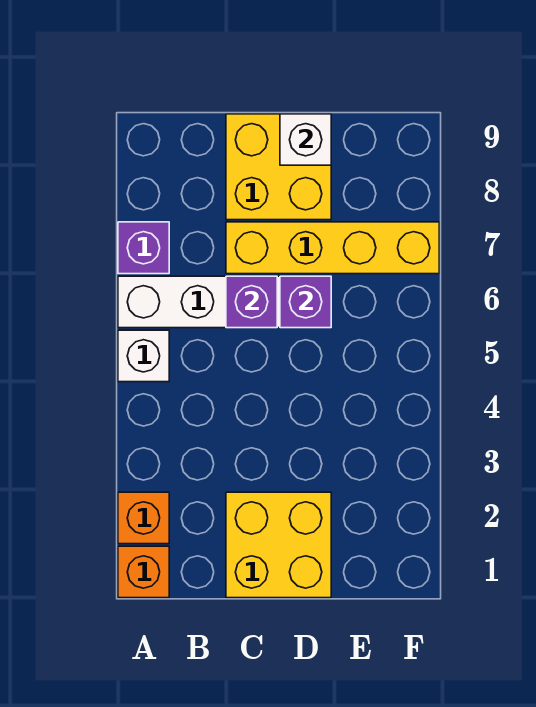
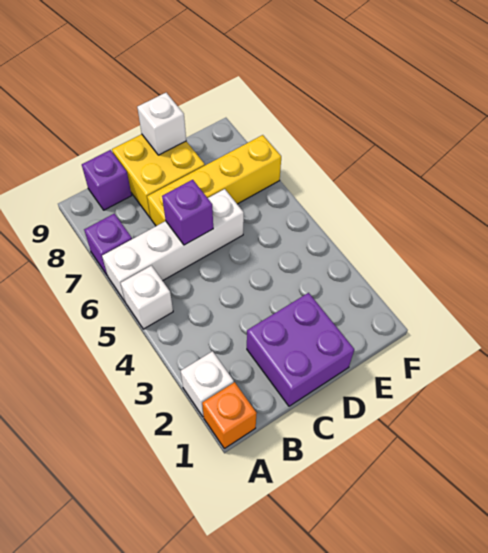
orange brick A2 level 1 -> white brick A2 level 1
yellow brick C1:D2 level 1 -> purple brick C1:D2 level 1
purple brick D6 level 2 -> purple brick B9 level 1

